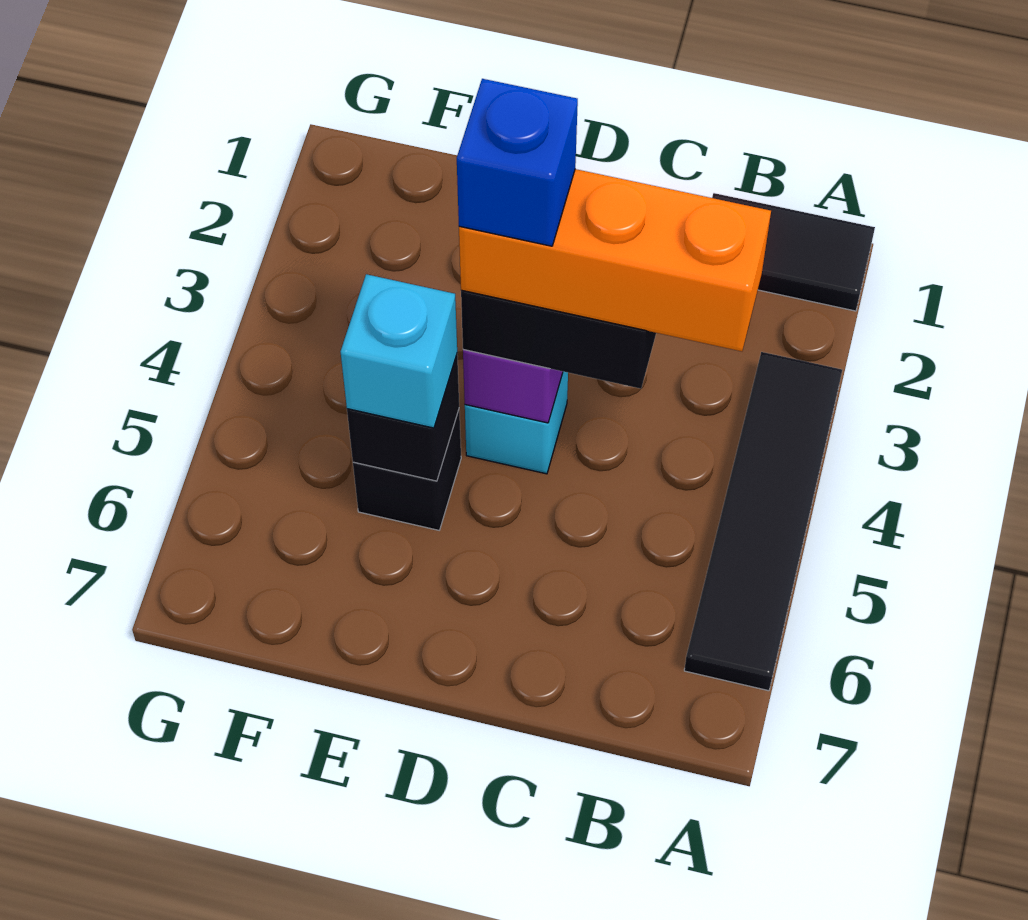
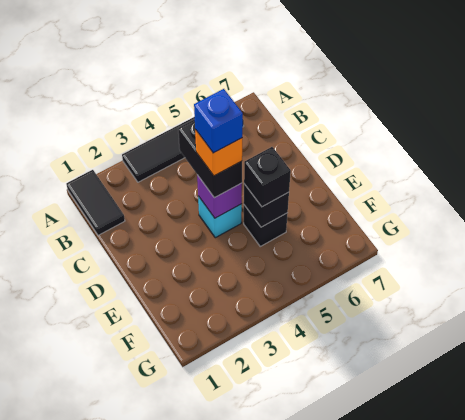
orange brick B4:D4 level 4 -> orange brick D4 level 4
cyan brick E5 level 3 -> black brick E5 level 3

